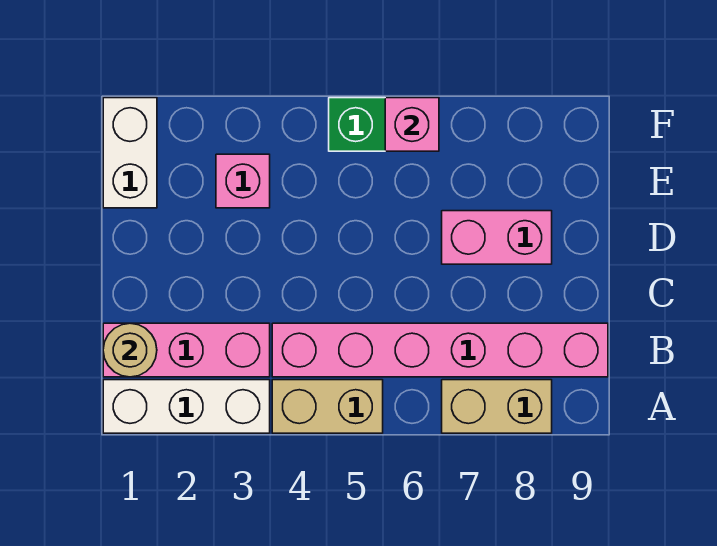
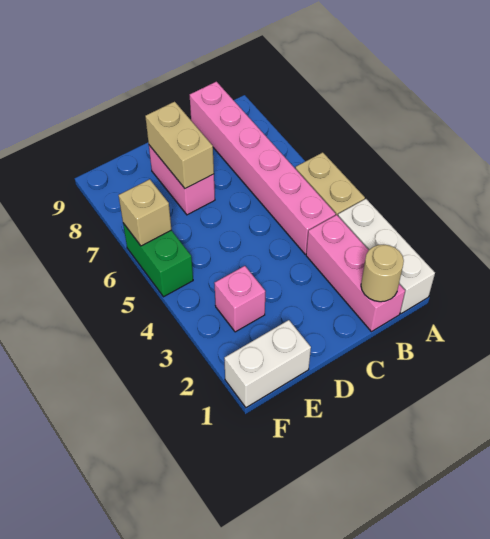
tan brick A7:A8 level 1 -> tan brick D7:D8 level 2
pink brick F6 level 2 -> tan brick F6 level 2

